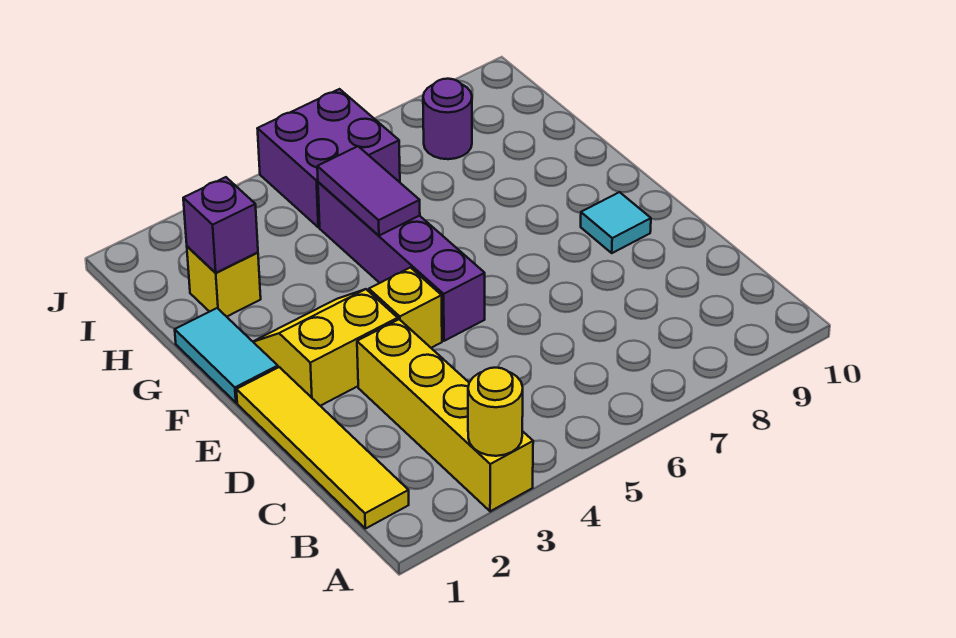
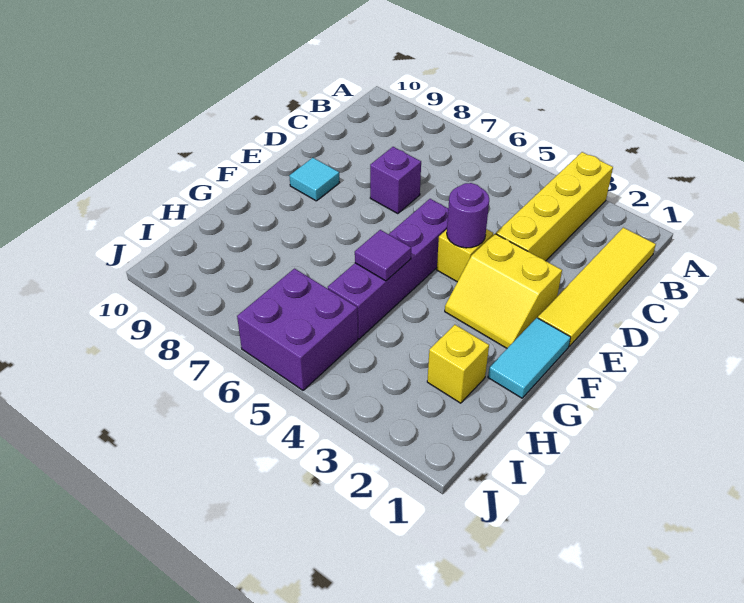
yellow round brick A3 level 2 -> none
purple tile G5:H5 level 2 -> purple tile G5 level 2
purple brick H2 level 2 -> purple brick D7 level 1
purple round brick I8 level 1 -> purple round brick E4 level 2

